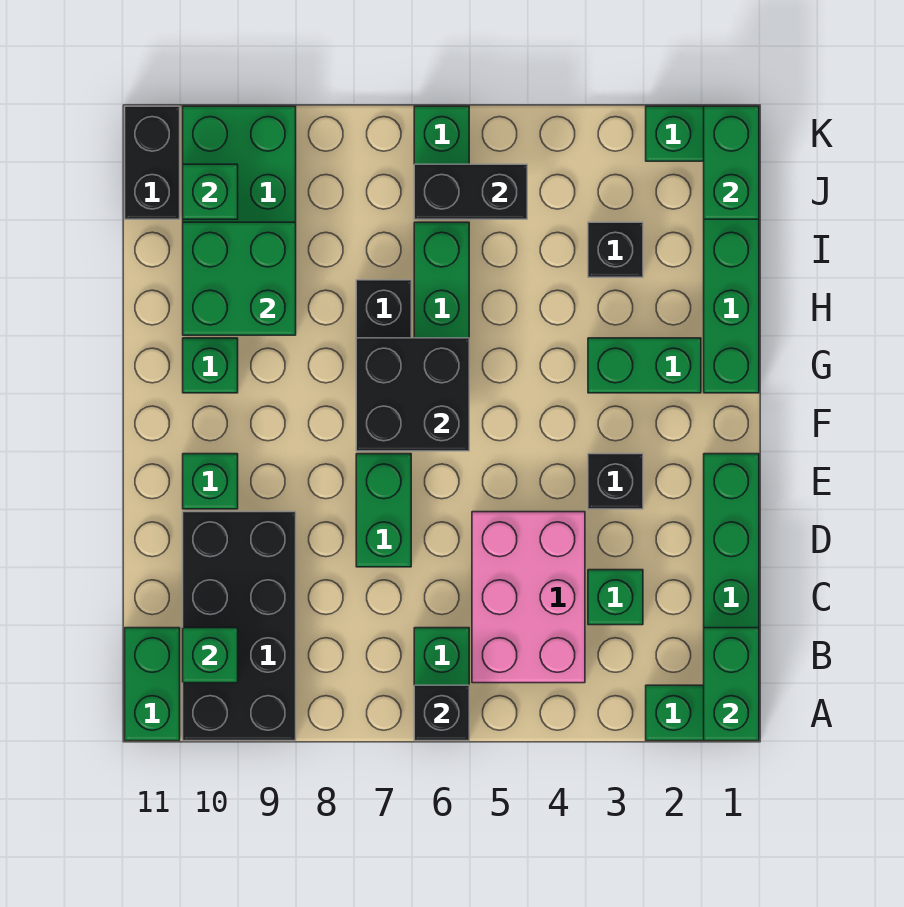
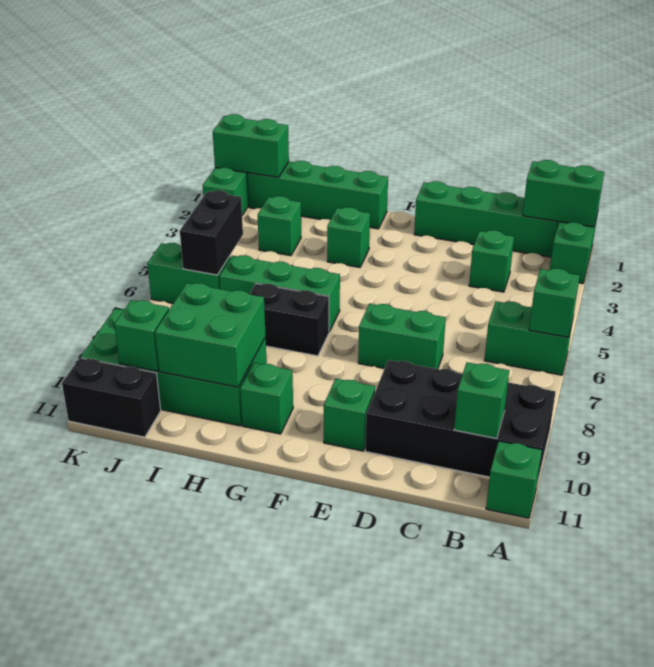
black brick A6 level 2 -> green brick A6 level 2
green brick A11:B11 level 1 -> green brick A11 level 1
pink brick B4:D5 level 1 -> none
black brick E3 level 1 -> none
black brick F6:G7 level 2 -> none
green brick G2:G3 level 1 -> green brick G3 level 1
black brick I3 level 1 -> green brick I3 level 1

